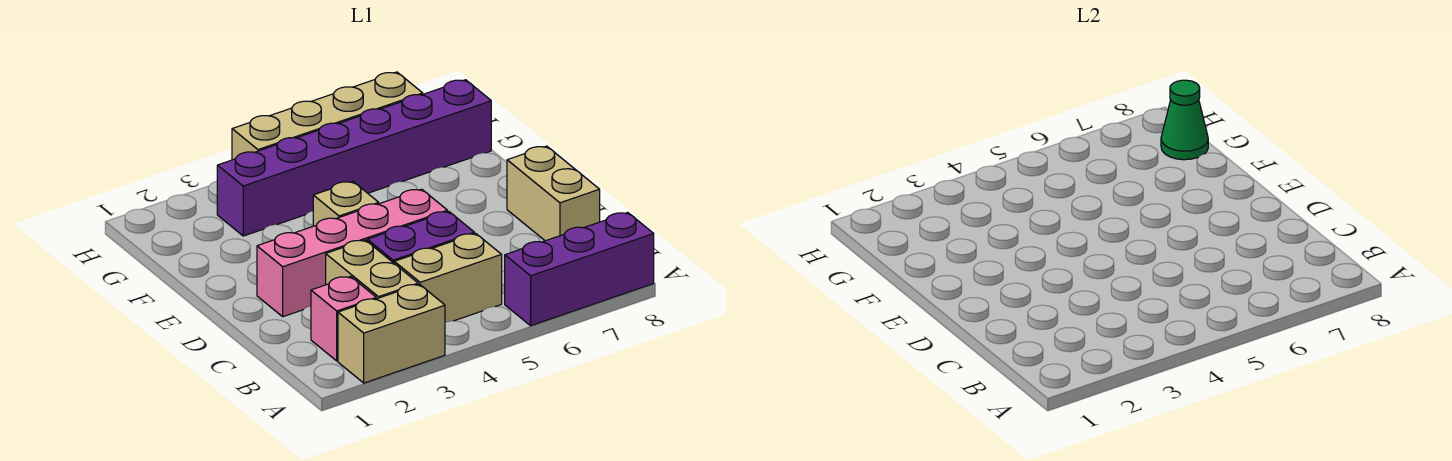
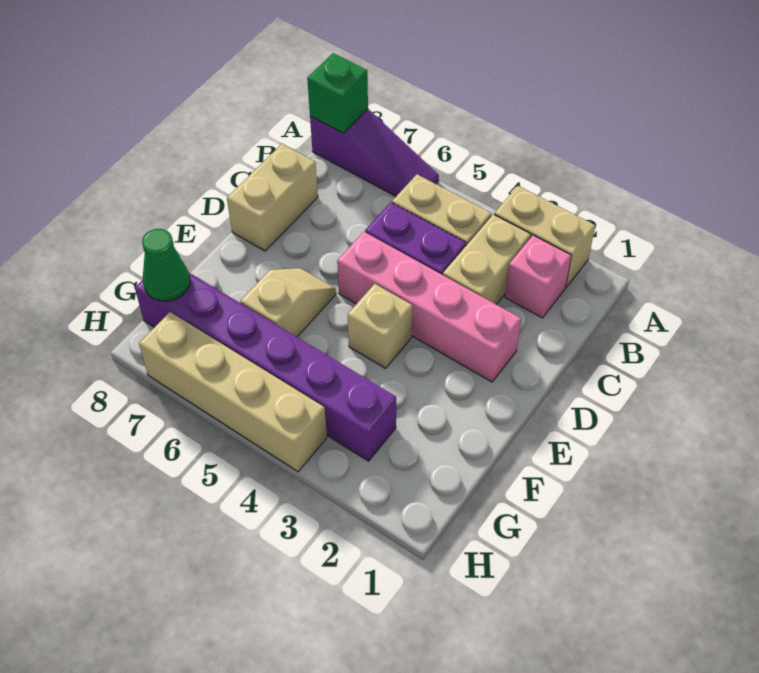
purple brick A6:A8 level 1 -> purple slope A6:A8 level 1 top 8
none -> green brick A8 level 2
none -> tan slope E6:F6 level 1 top F

